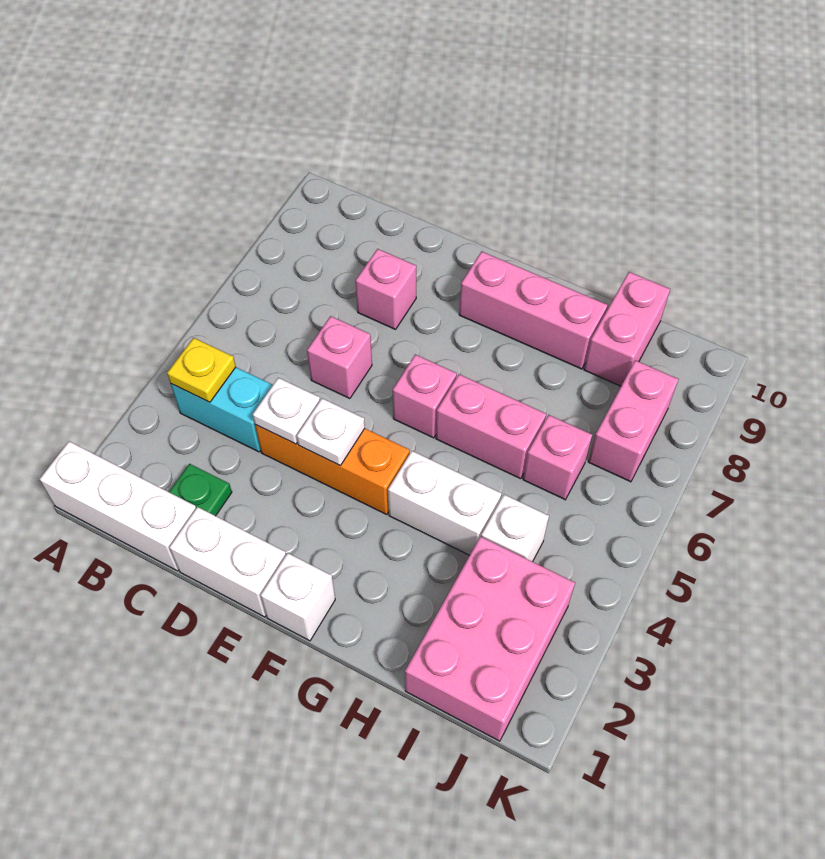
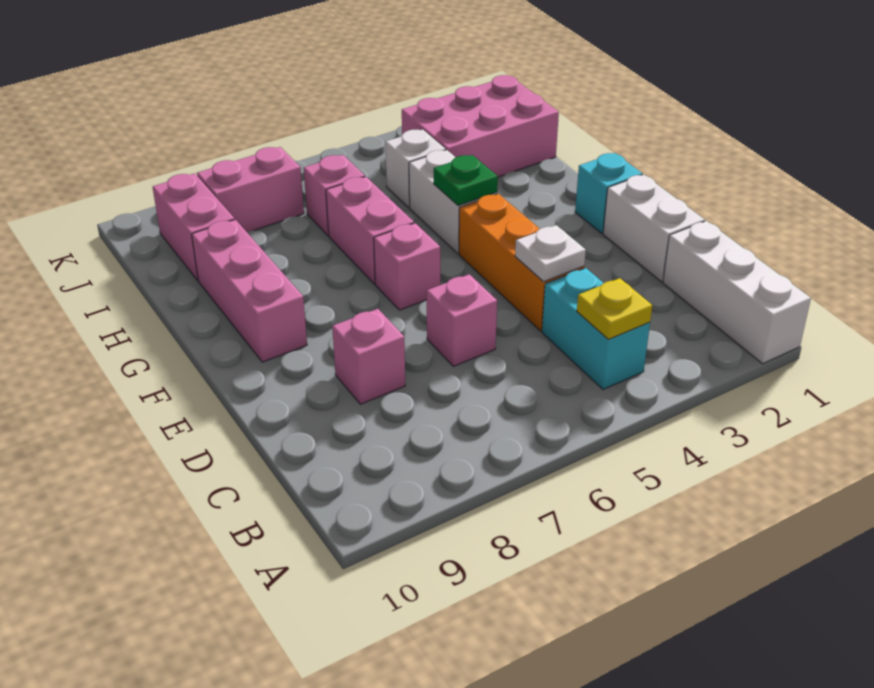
green plate C2 level 1 -> green plate G4 level 2
white plate E4 level 2 -> none
white brick F1 level 1 -> cyan brick F1 level 1
pink brick I9:I10 level 1 -> pink brick I9:J9 level 1

